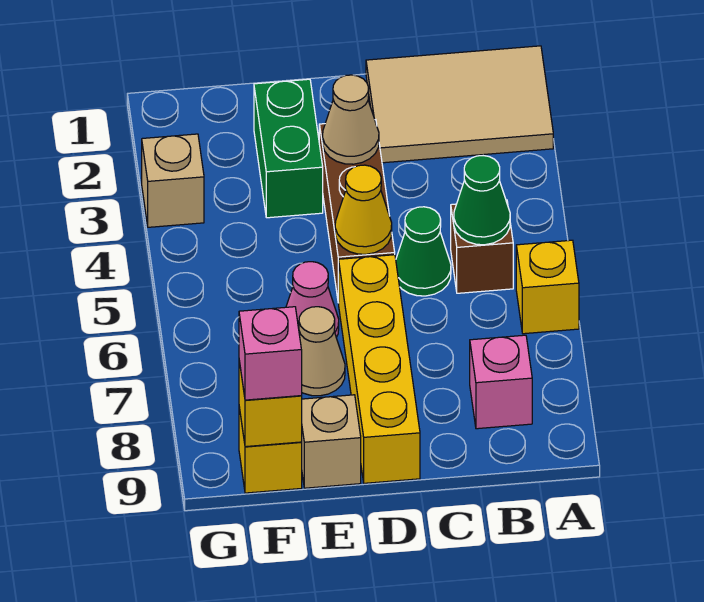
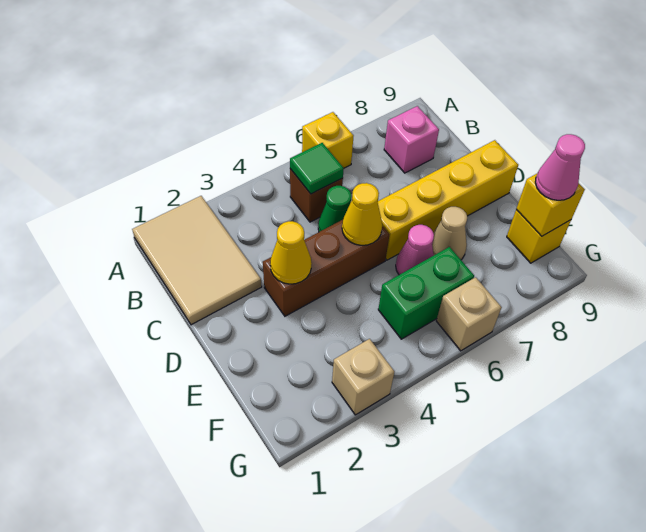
green cone B5 level 2 -> green tile B5 level 2
tan cone D3 level 2 -> yellow cone D3 level 2
green brick E2:E3 level 1 -> green brick F5:F6 level 1
tan brick E9 level 1 -> tan brick G6 level 1
pink brick F9 level 3 -> pink cone F9 level 3

